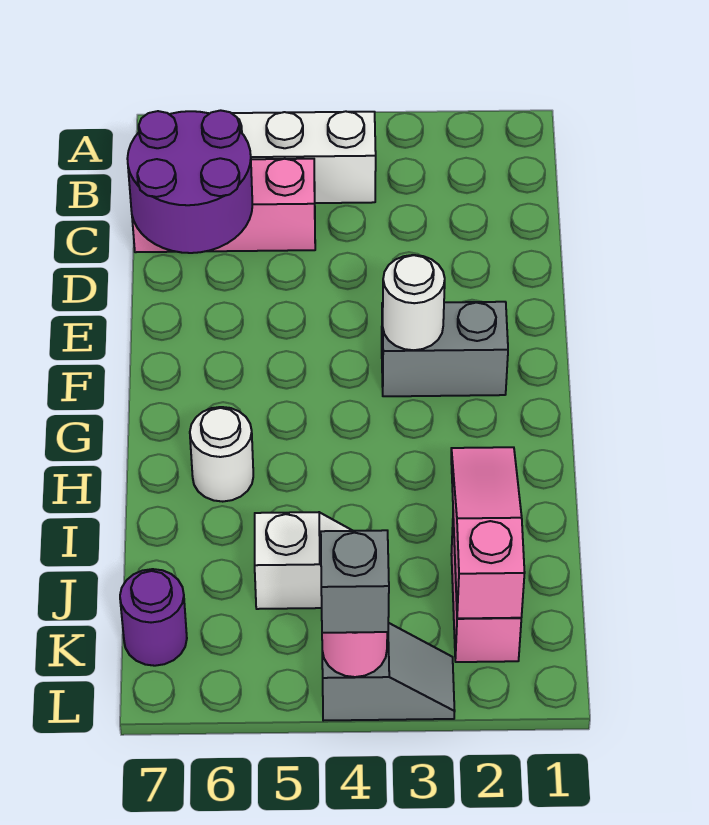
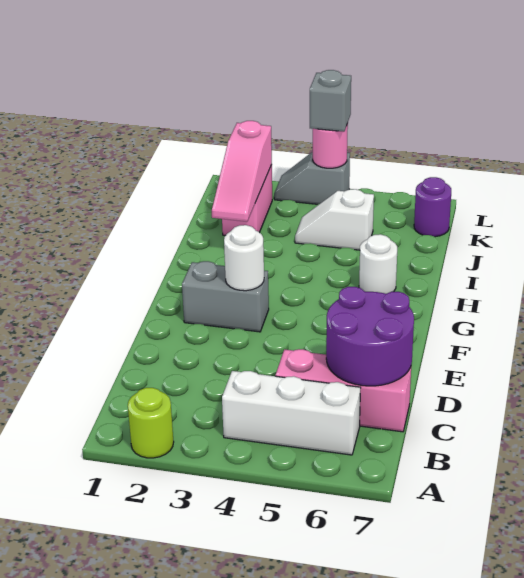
none -> lime round brick A2 level 1

